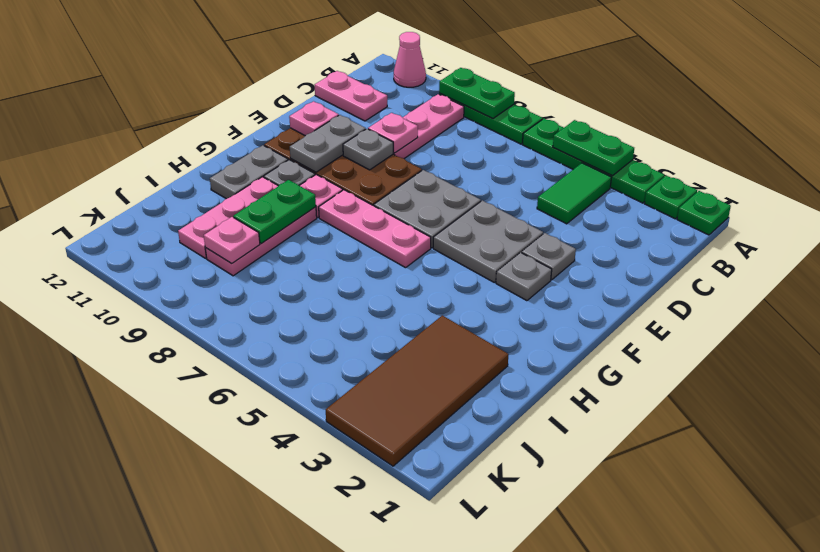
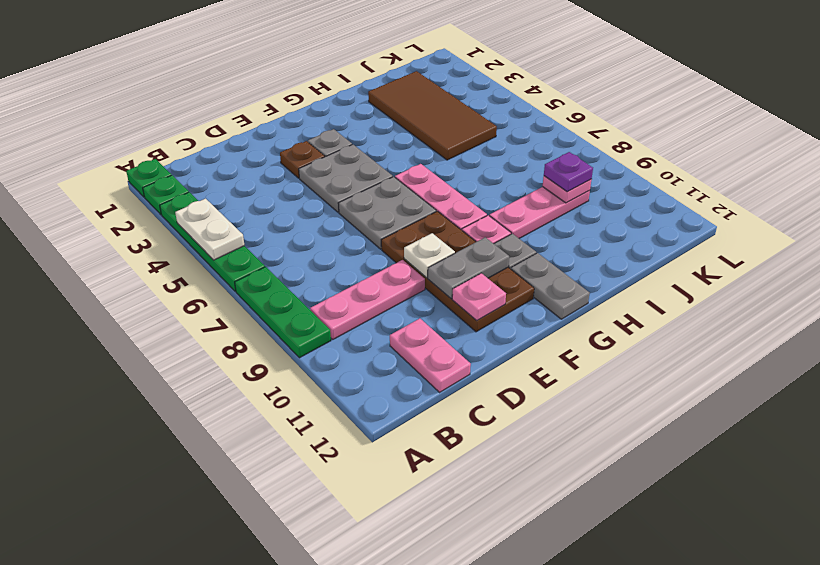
green plate A4:A5 level 2 -> white plate A4:A5 level 2
green plate A8:A9 level 2 -> none
pink cone A11 level 1 -> none
green tile B4:C4 level 1 -> none
pink plate D9 level 2 -> none
grey plate E3 level 1 -> brown plate E3 level 1
grey plate E9 level 2 -> white plate E9 level 2
grey plate G11:H11 level 1 -> grey plate G11:G12 level 1
green plate H9:I9 level 2 -> none
pink plate H10:J10 level 1 -> none
brown tile I2:L3 level 1 -> brown tile I2:J5 level 1
none -> purple plate J9 level 3

